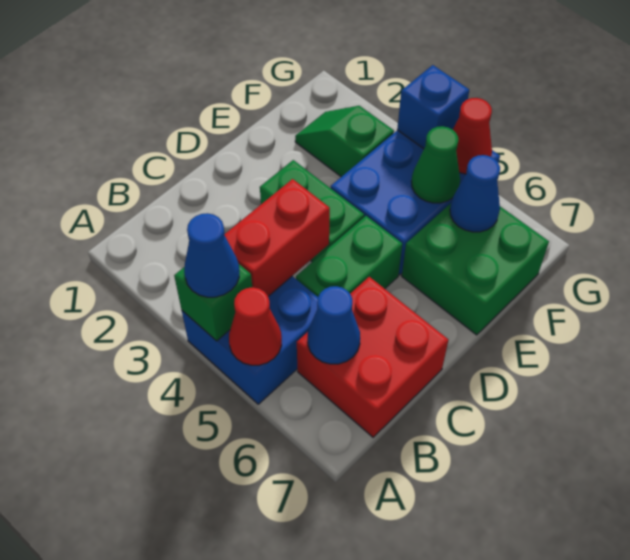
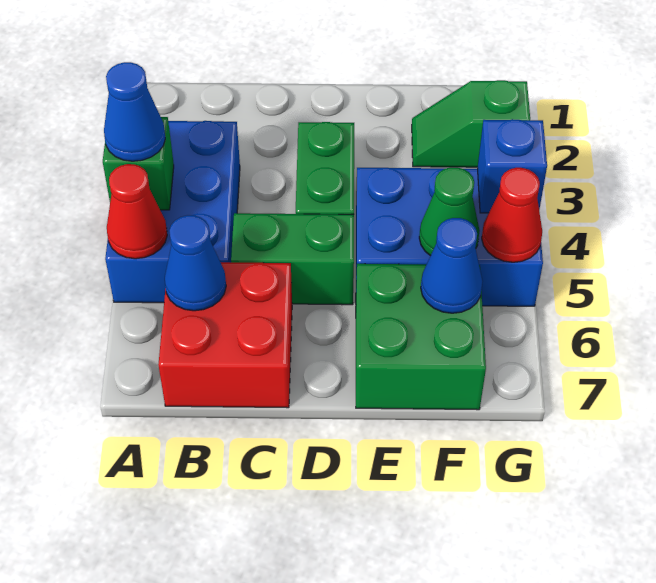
blue brick A4:B5 level 1 -> blue brick A3:B5 level 1
red brick B4:C4 level 2 -> none
green slope F2:F3 level 1 top 3 -> green slope F2:G2 level 1 top G

